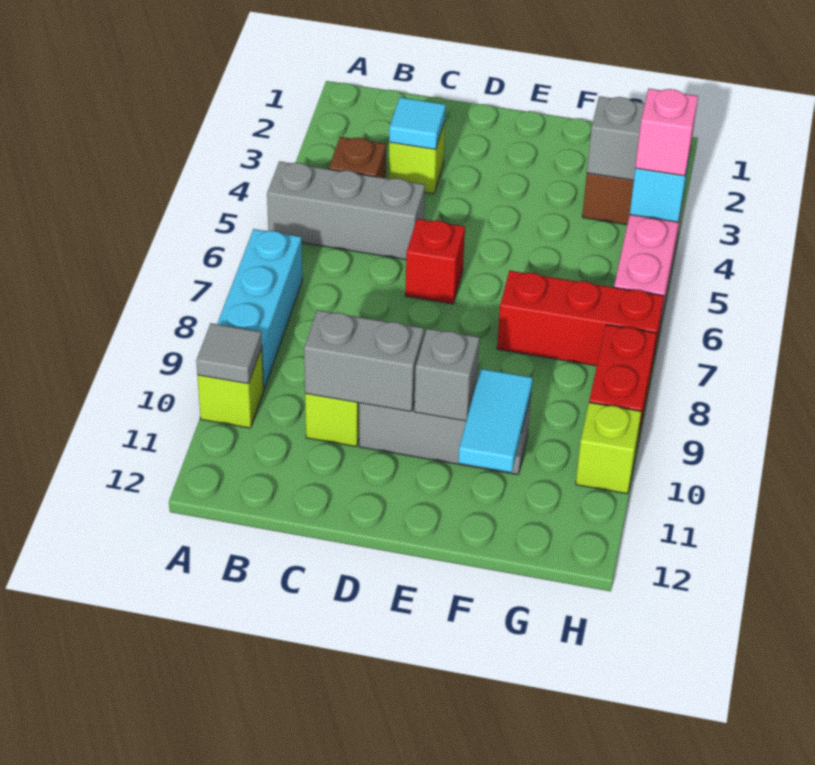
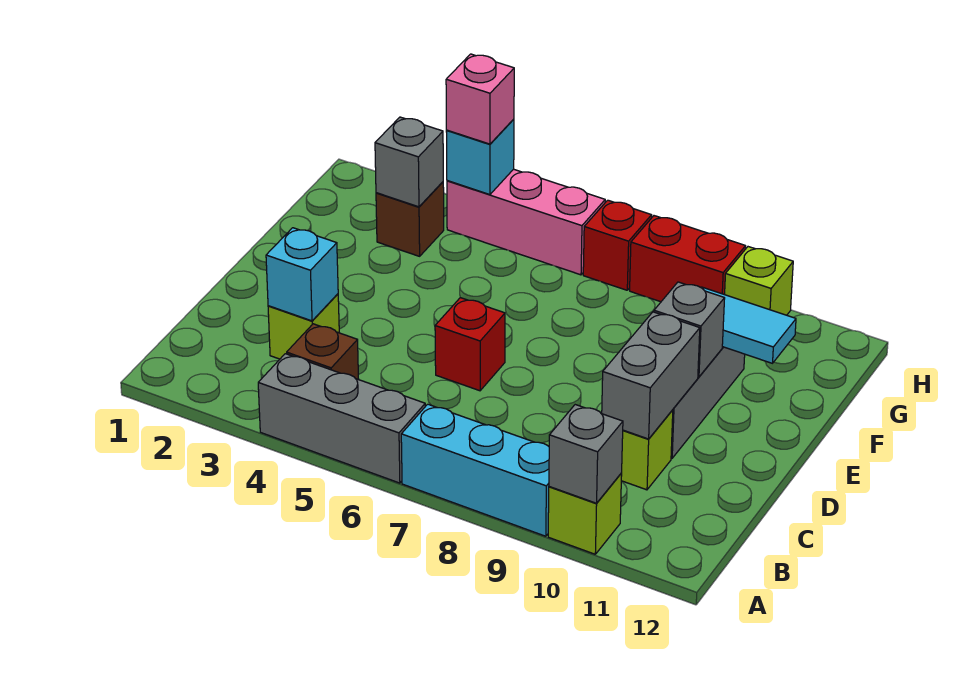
grey brick A5:C5 level 1 -> grey brick A4:A6 level 1
grey tile A10 level 2 -> grey brick A10 level 2
cyan tile C3 level 2 -> cyan brick C3 level 2
red brick F7:H7 level 1 -> red brick H7 level 1

